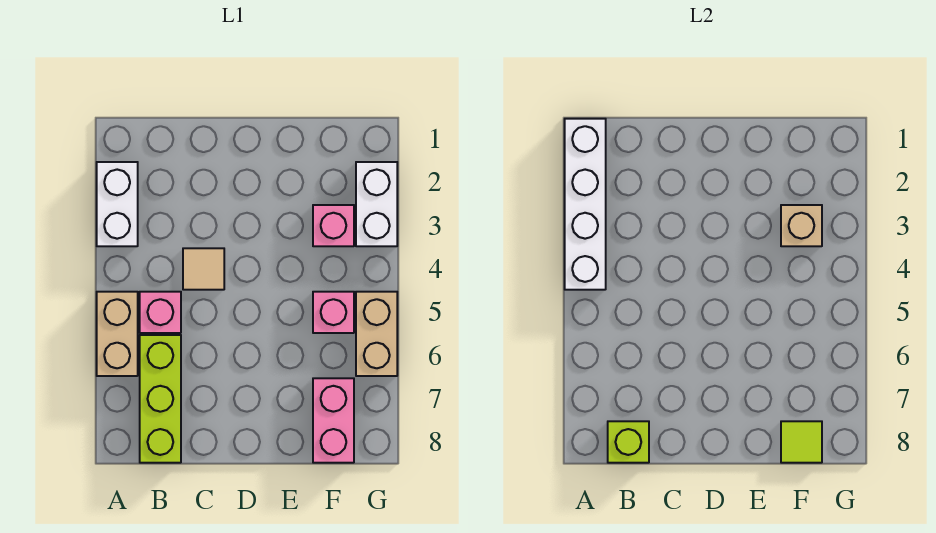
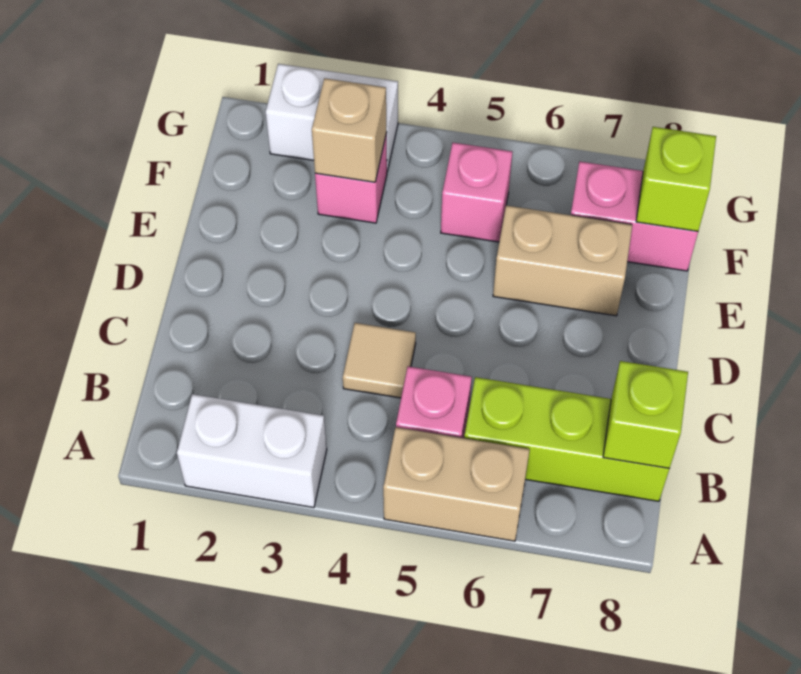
white brick A1:A4 level 2 -> none
lime tile F8 level 2 -> lime brick F8 level 2
tan brick G5:G6 level 1 -> tan brick E6:E7 level 1

